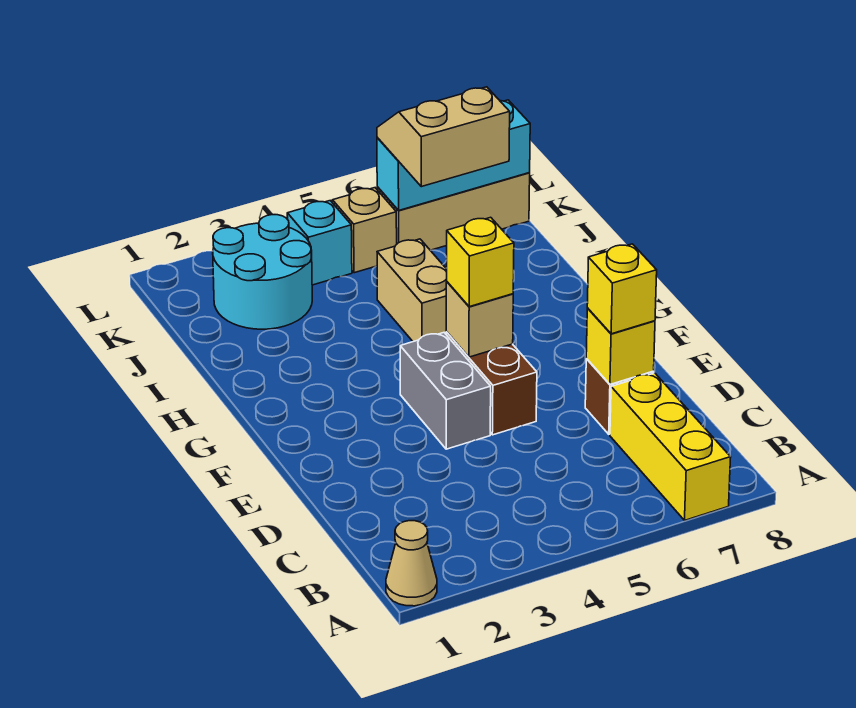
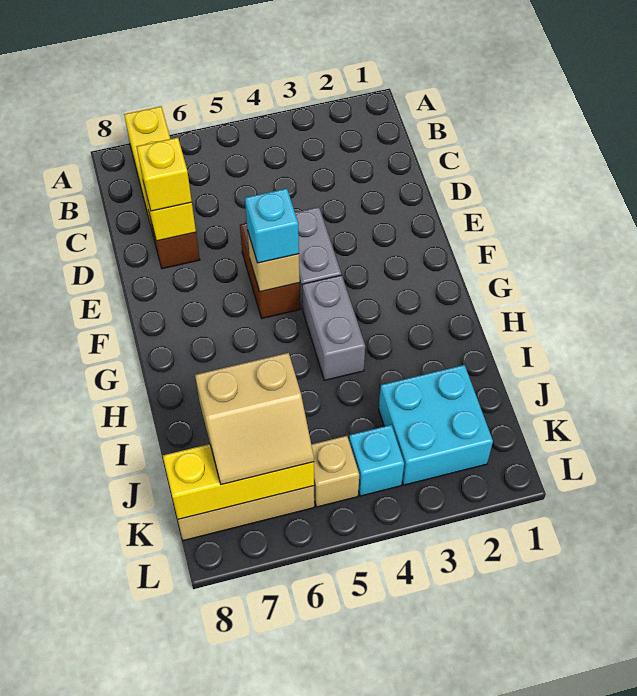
tan cone A1 level 1 -> none
yellow brick F5 level 3 -> cyan brick F5 level 3
none -> grey brick G4:H4 level 1
tan brick H5:I5 level 1 -> none
cyan round brick J2:K3 level 1 -> cyan brick J2:K3 level 1
cyan brick K6:K8 level 2 -> yellow brick K6:K8 level 2

